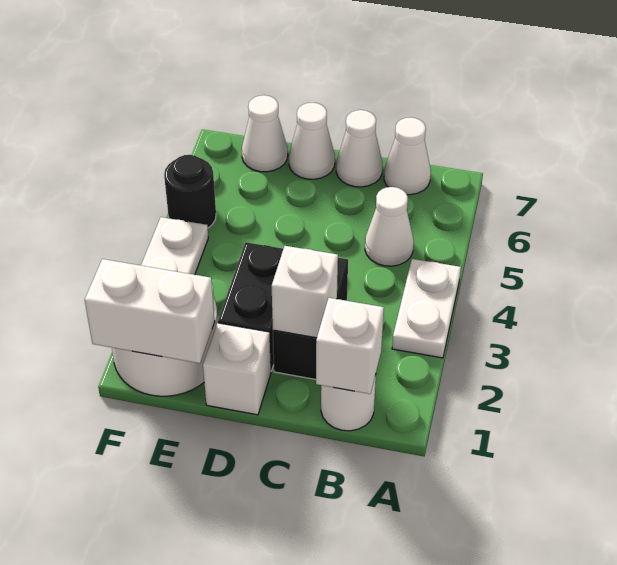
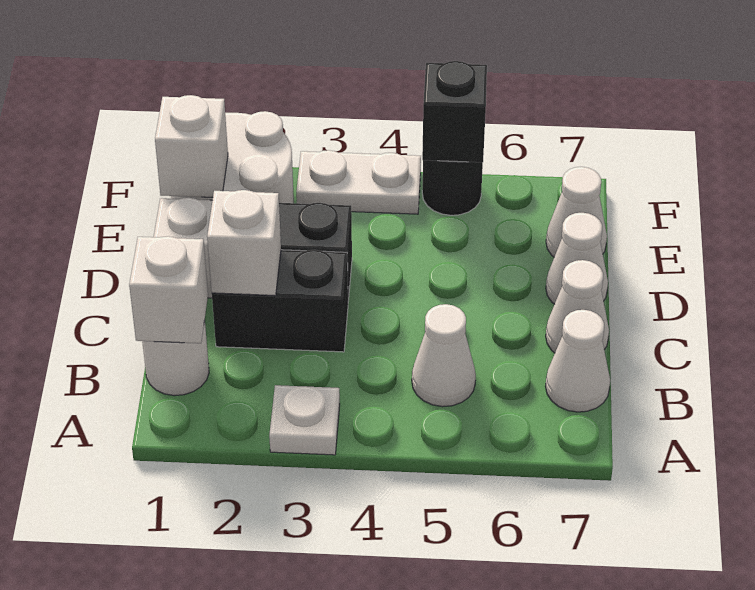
white plate A3:A4 level 1 -> white plate A3 level 1
white brick E1:F1 level 2 -> white brick E1 level 2
none -> black brick F5 level 2

